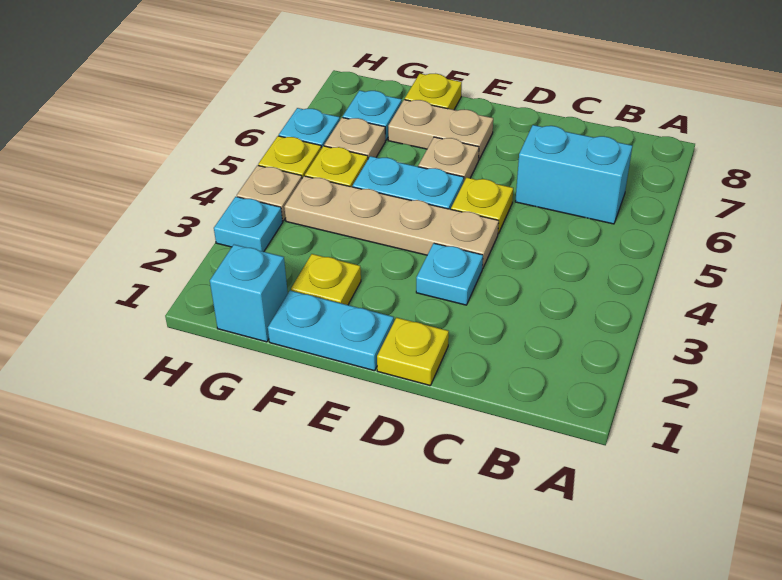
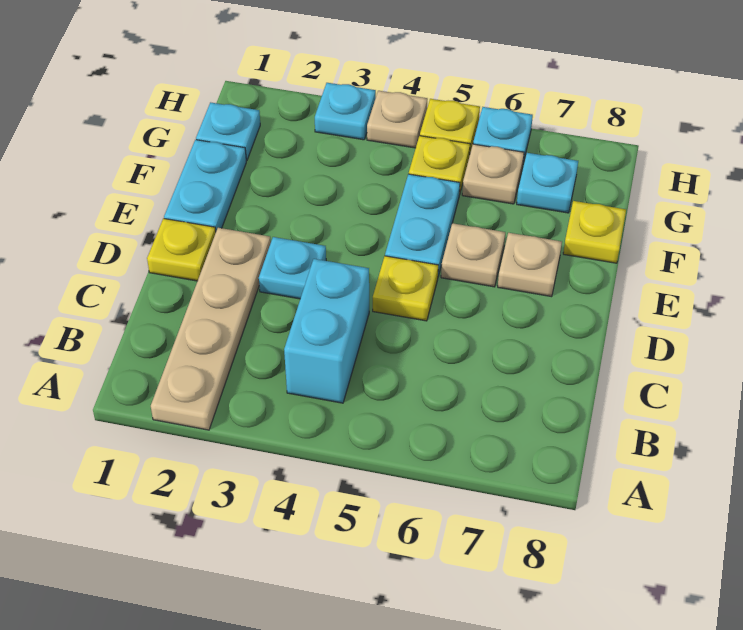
cyan brick B6:C6 level 1 -> cyan brick B4:C4 level 1
tan plate D4:G4 level 1 -> tan plate A2:D2 level 1
tan plate E7:F7 level 1 -> tan plate E7 level 1
yellow plate F2 level 1 -> none
cyan brick G1 level 1 -> cyan plate G1 level 1

